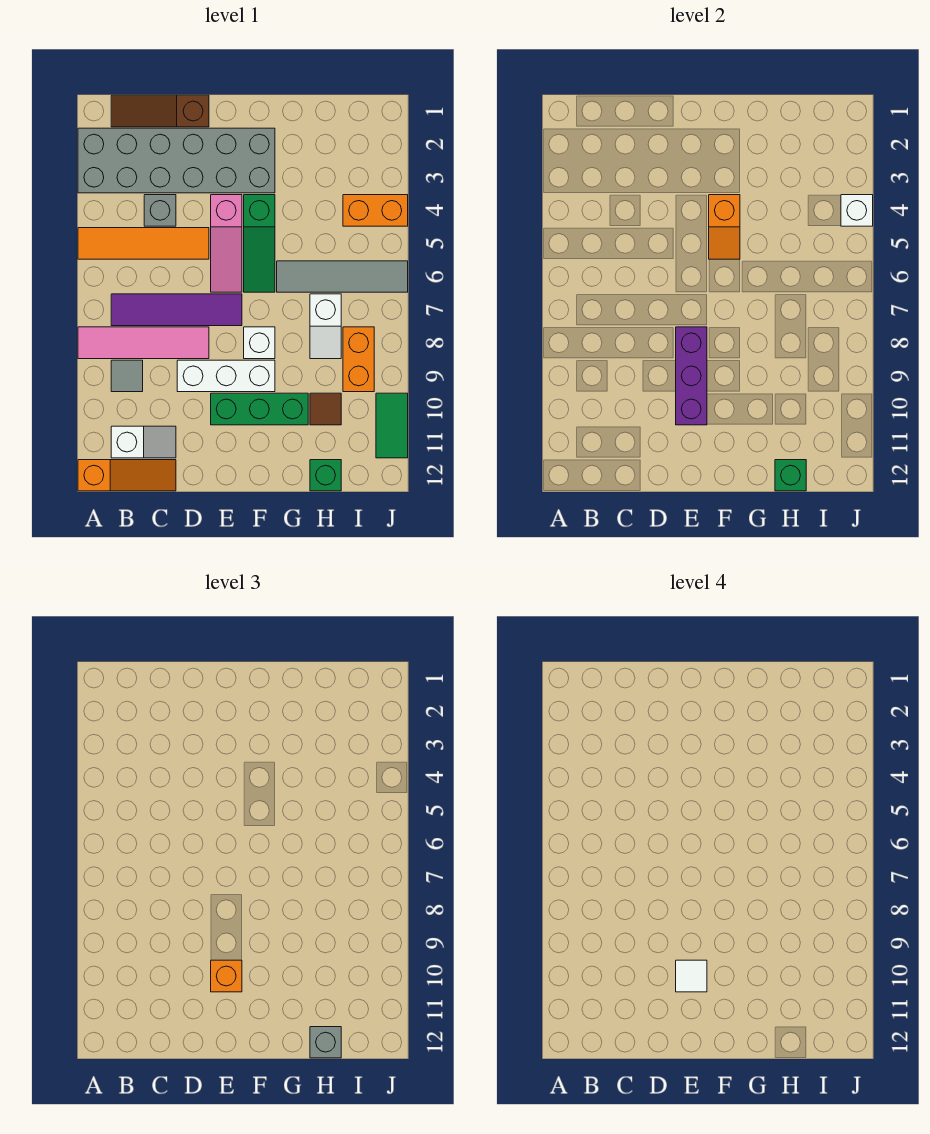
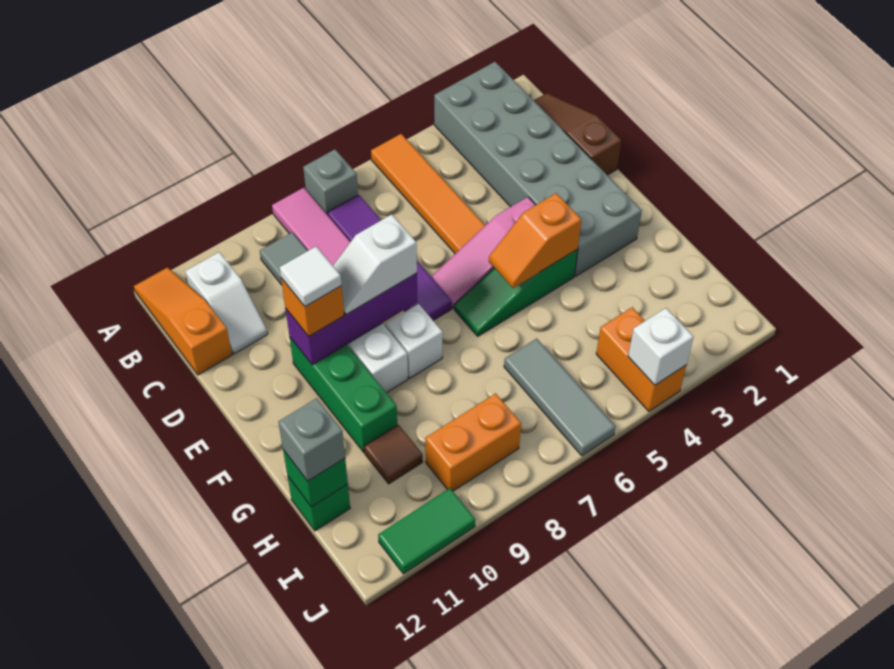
orange slope A12:C12 level 1 top A -> orange slope A12:C12 level 1 top C
grey brick C4 level 1 -> grey brick A7 level 1
grey tile G6:J6 level 1 -> grey tile H6:J6 level 1
white slope H7:H8 level 1 top 7 -> white slope E8:E9 level 3 top 8

